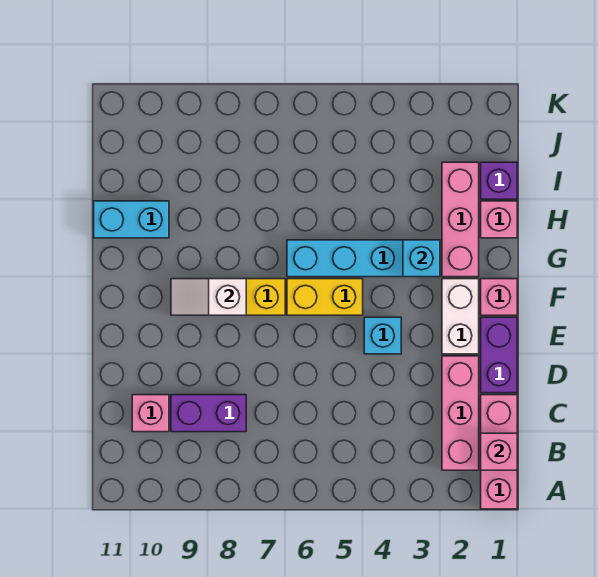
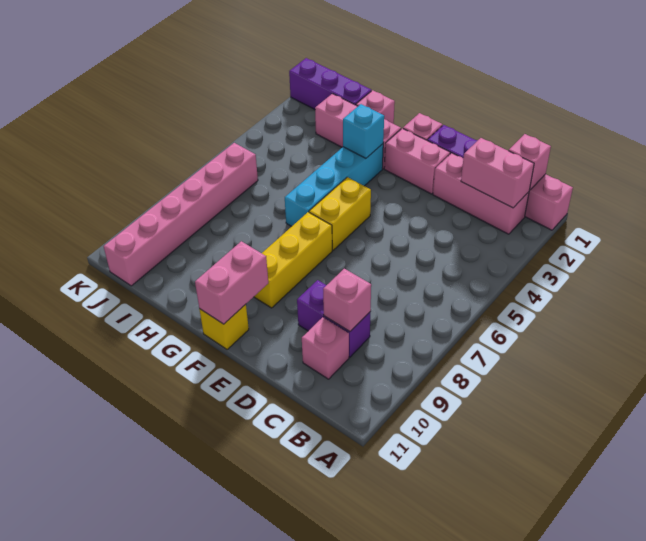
none -> pink brick B2:C2 level 2
purple brick C8:C9 level 1 -> purple brick C9:D9 level 1
none -> pink brick C9 level 2
white brick E2:F2 level 1 -> pink brick E2:F2 level 1
cyan brick E4 level 1 -> none
white slope F8:F9 level 2 top 8 -> none
none -> pink brick F10:F11 level 2
none -> yellow brick F11 level 1
cyan brick H10:H11 level 1 -> none
purple brick I1 level 1 -> purple brick I1:K1 level 1
none -> pink brick J6:J11 level 1

